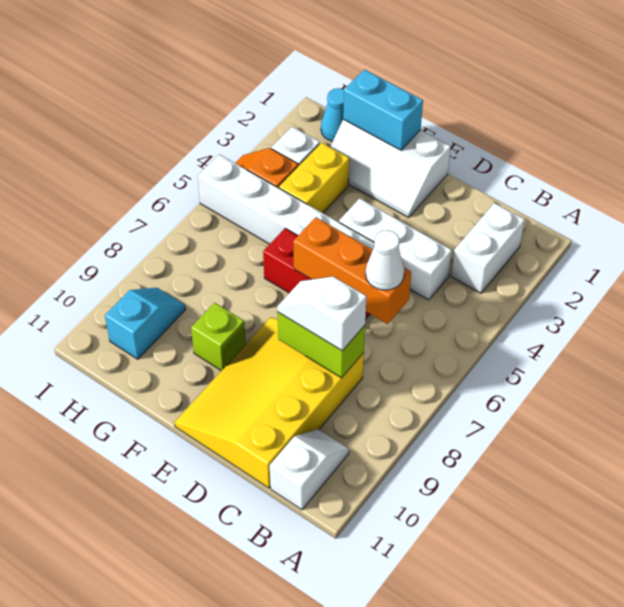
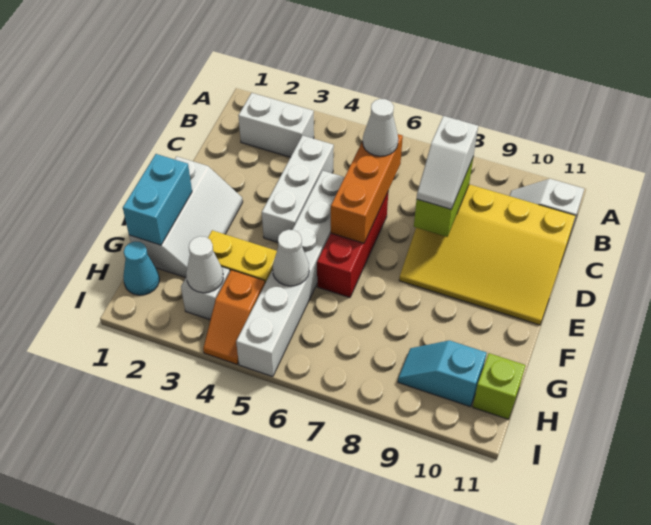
lime brick F9 level 1 -> lime brick H11 level 1
none -> white cone G5 level 2
none -> white cone H3 level 2

